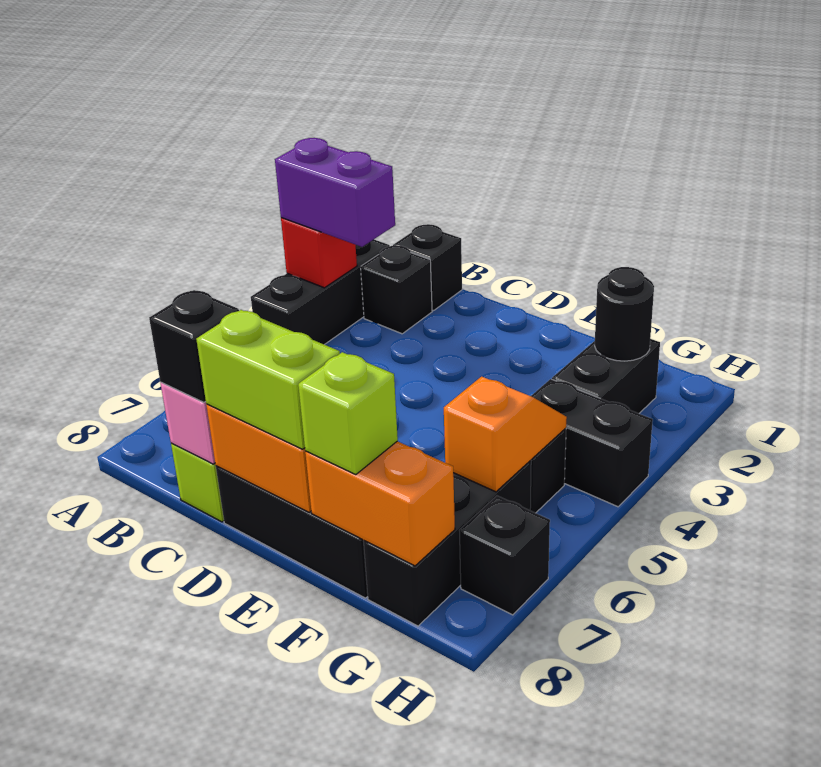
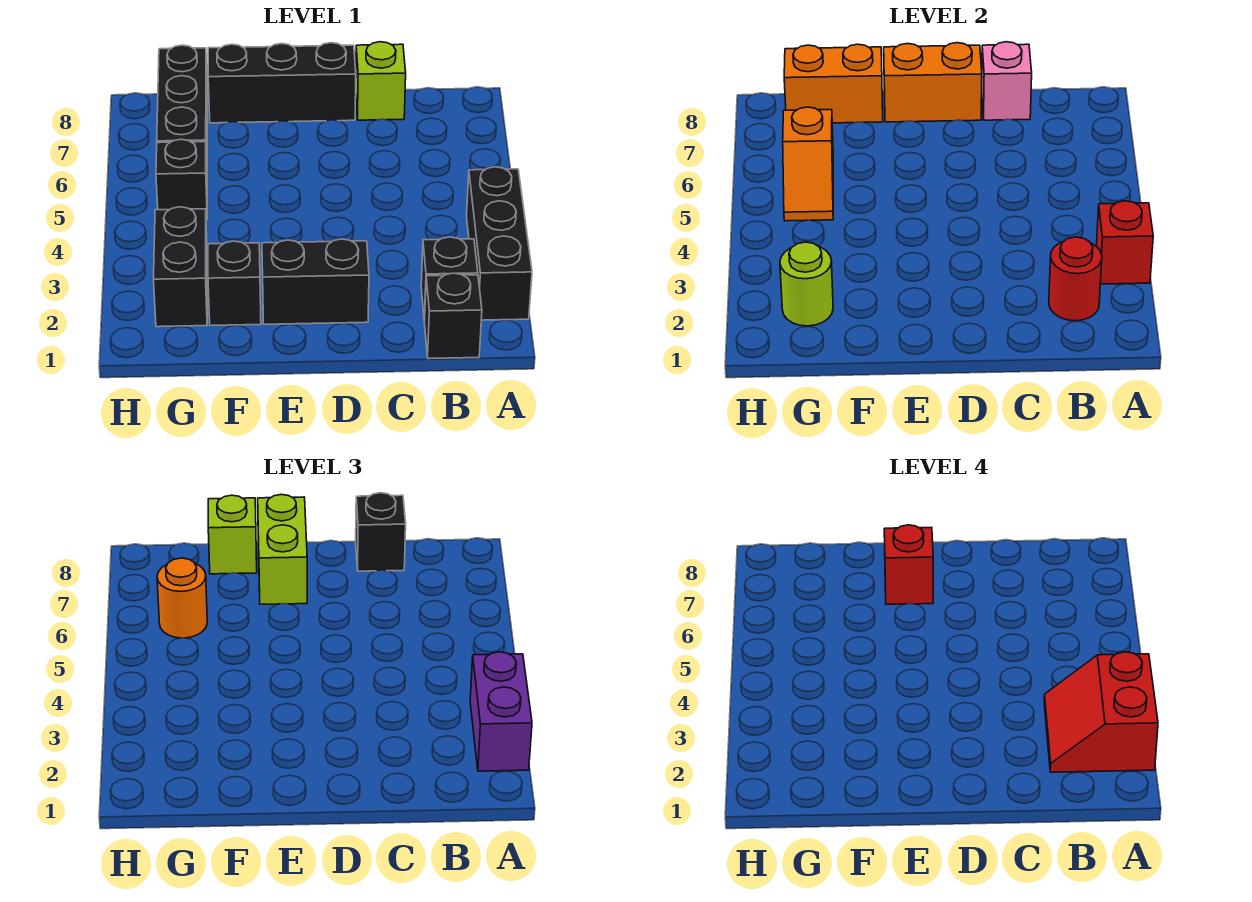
none -> red slope A2:B3 level 4 top A
purple brick A3:B3 level 3 -> purple brick A2:A3 level 3
none -> red round brick B2 level 2
lime brick D8:E8 level 3 -> lime brick E7:E8 level 3
none -> red brick E7 level 4
black round brick G2 level 2 -> lime round brick G2 level 2
black brick G4:H4 level 1 -> black brick D2:E2 level 1
none -> orange round brick G6 level 3
black brick H7 level 1 -> black brick F2 level 1

